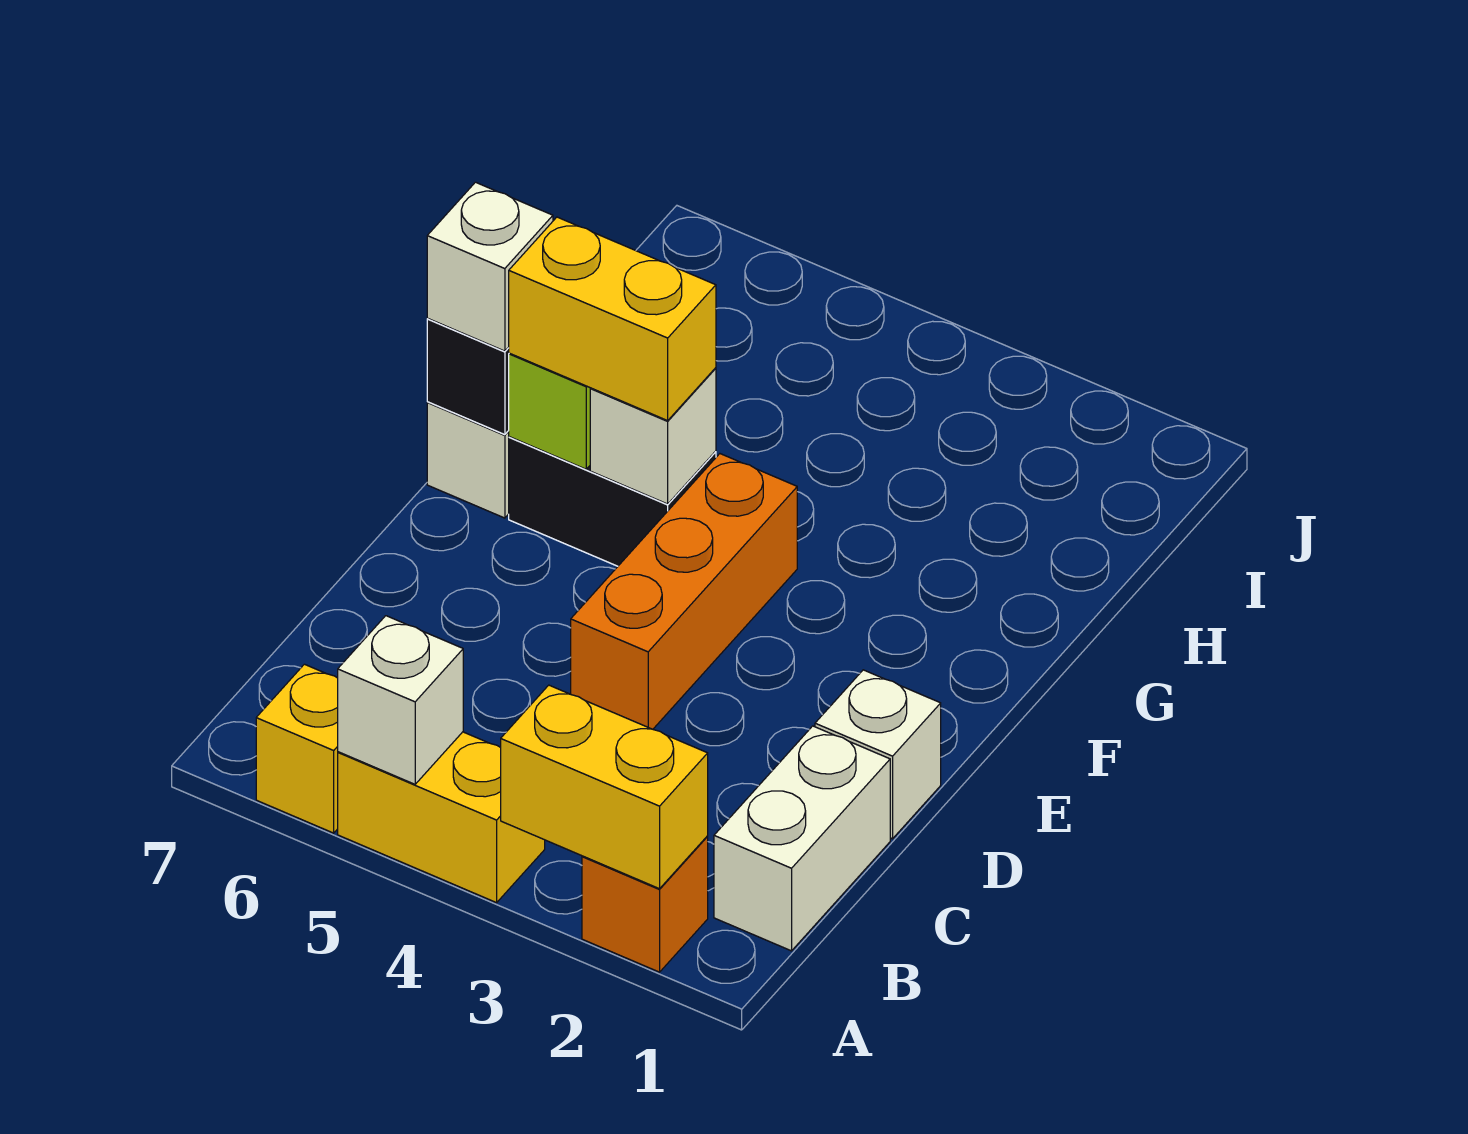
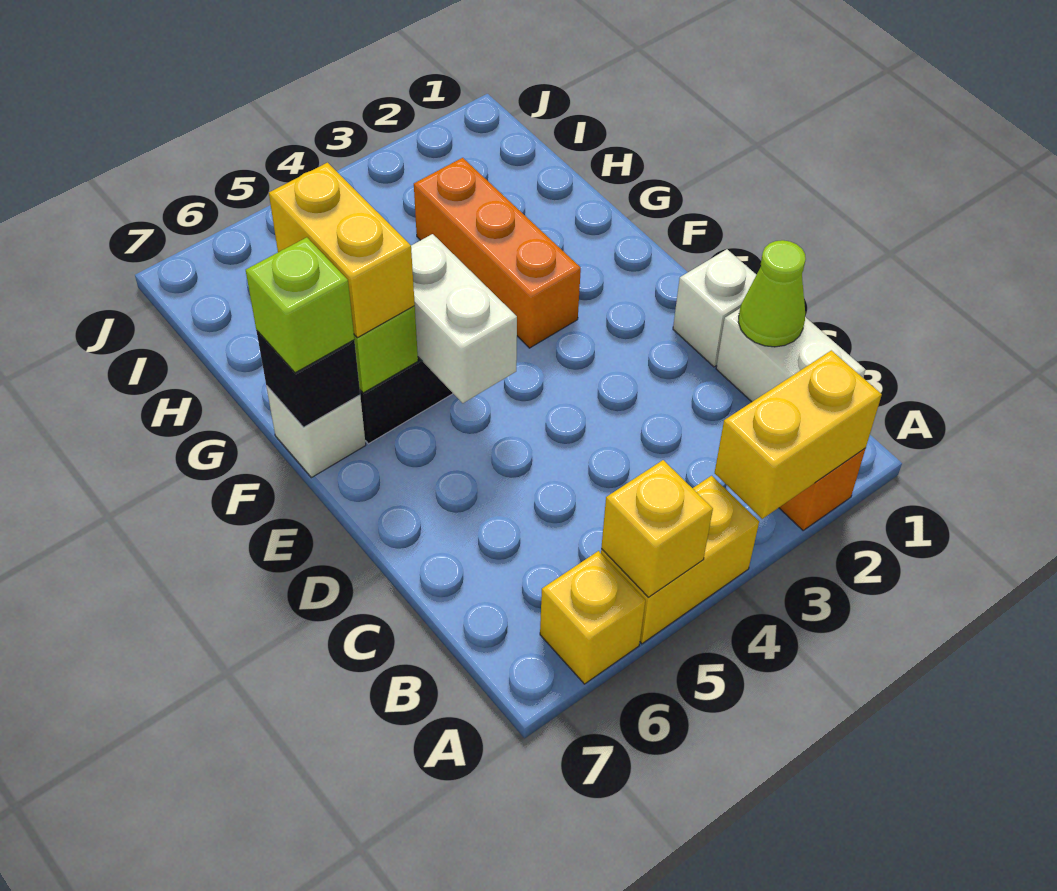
white brick A5 level 2 -> yellow brick A5 level 2
none -> lime cone C1 level 2
orange brick D4:F4 level 1 -> orange brick F3:H3 level 1
white brick F5 level 2 -> white brick E5:F5 level 2
yellow brick F5:F6 level 3 -> yellow brick F6:G6 level 3
white brick F7 level 3 -> lime brick F7 level 3

